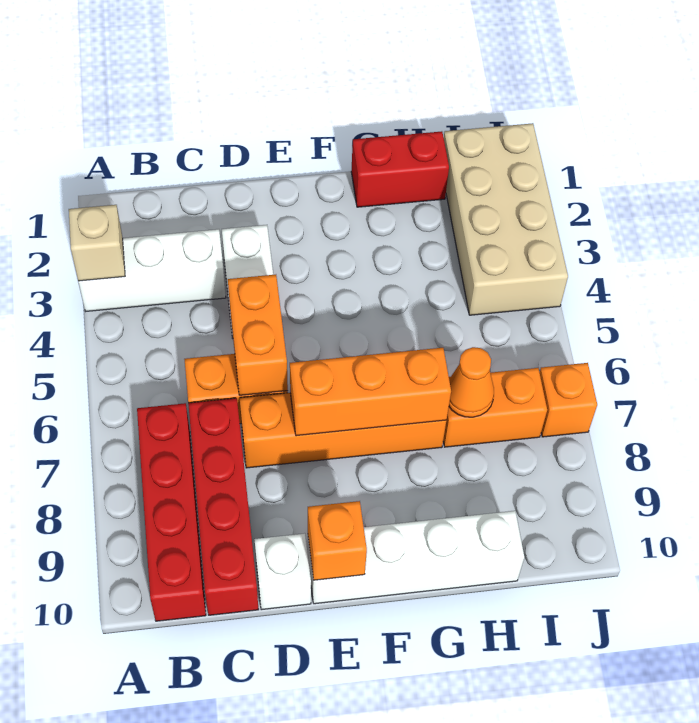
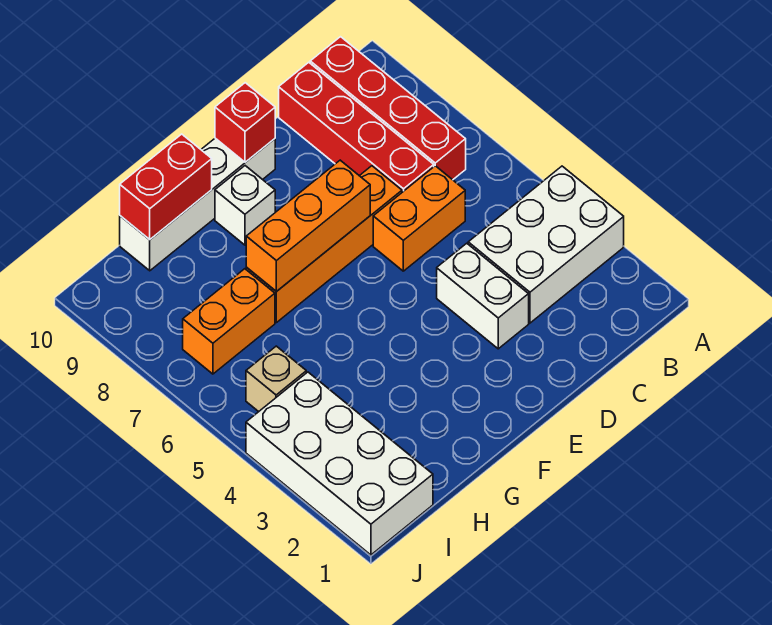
white brick A3:C3 level 1 -> white brick A3:C4 level 1
tan brick A3 level 2 -> tan brick I5 level 1
orange brick D5:D6 level 2 -> none
white brick D10 level 1 -> white brick F9 level 1
orange brick E10 level 2 -> red brick E10 level 2
red brick G1:H1 level 1 -> red brick G10:H10 level 2
orange cone H7 level 2 -> none
tan brick I1:J4 level 1 -> white brick I1:J4 level 1
orange brick J7 level 1 -> none

